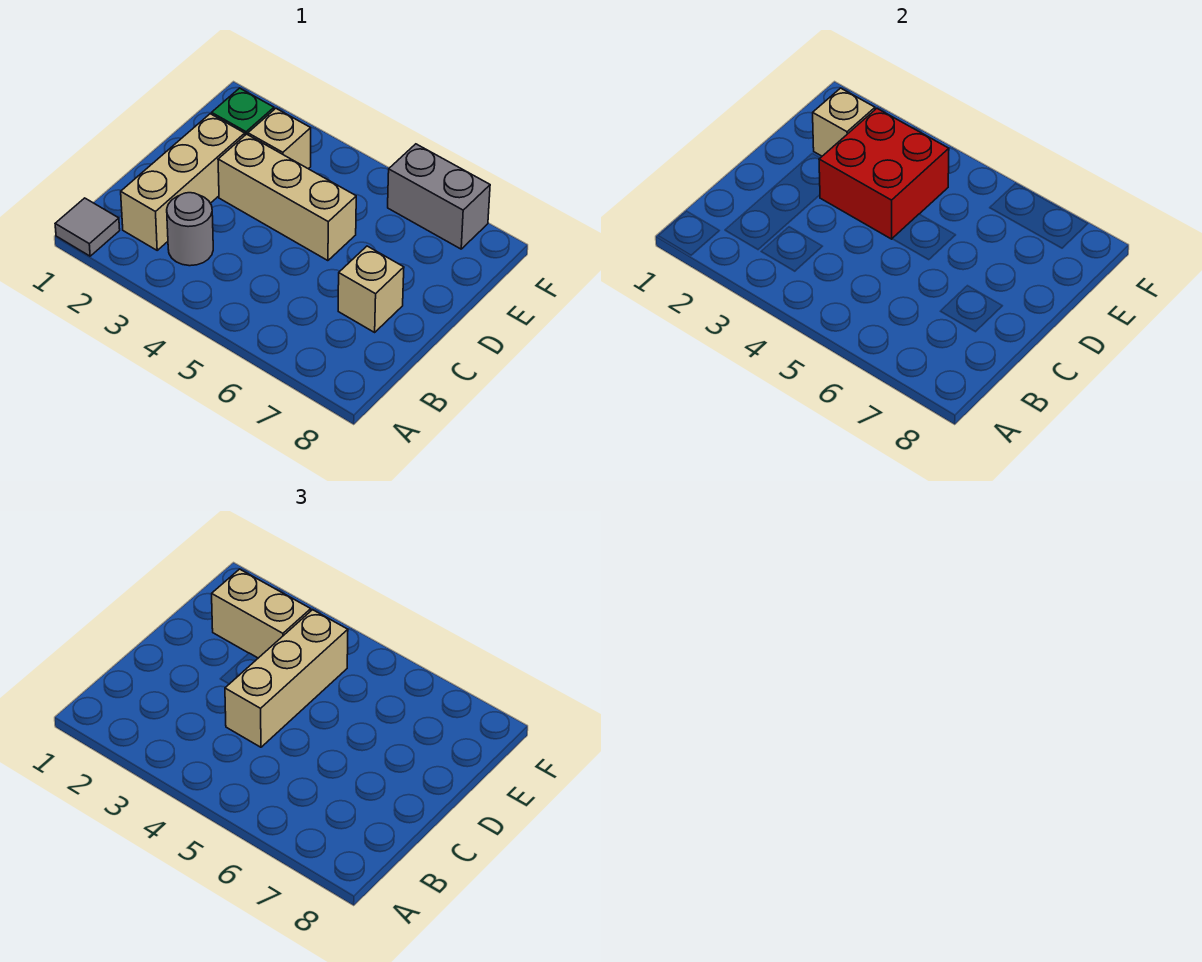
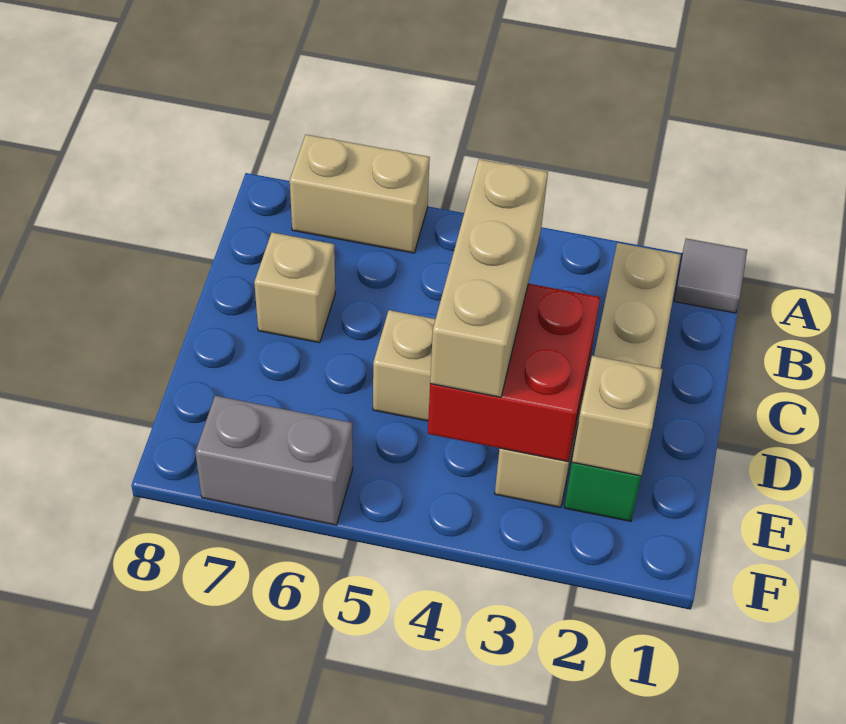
grey round brick B3 level 1 -> none
tan brick E2:E3 level 3 -> tan brick A6:A7 level 1

